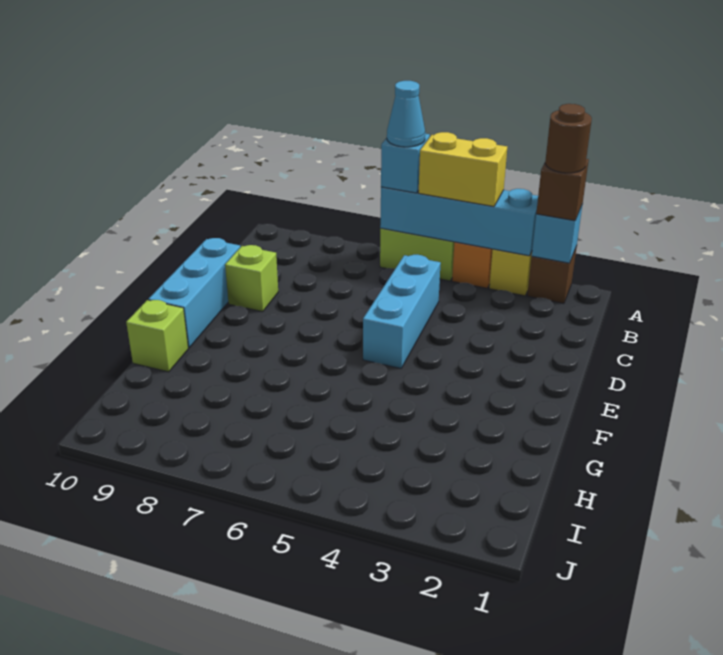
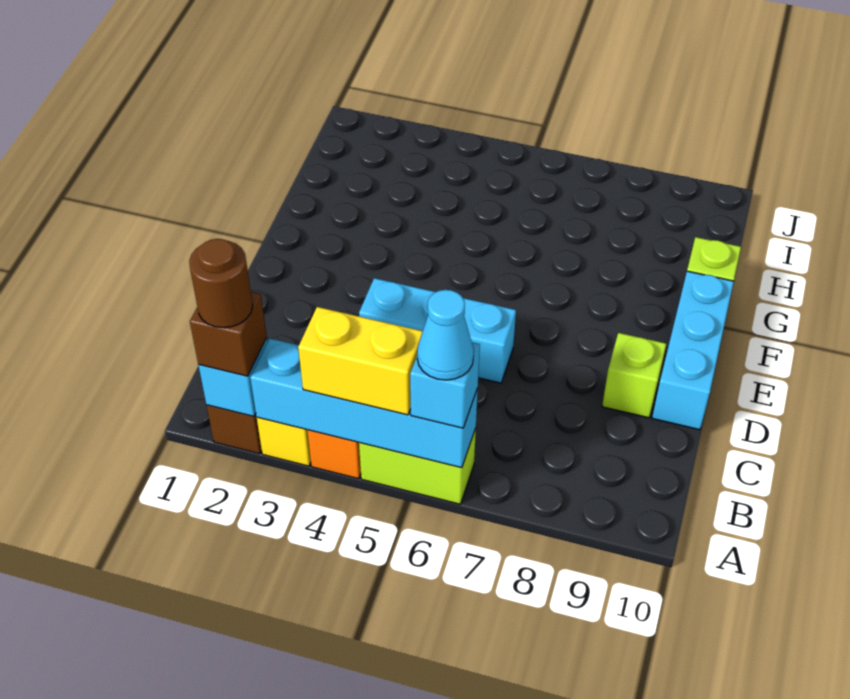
cyan brick C5:E5 level 1 -> cyan brick D4:D6 level 1

